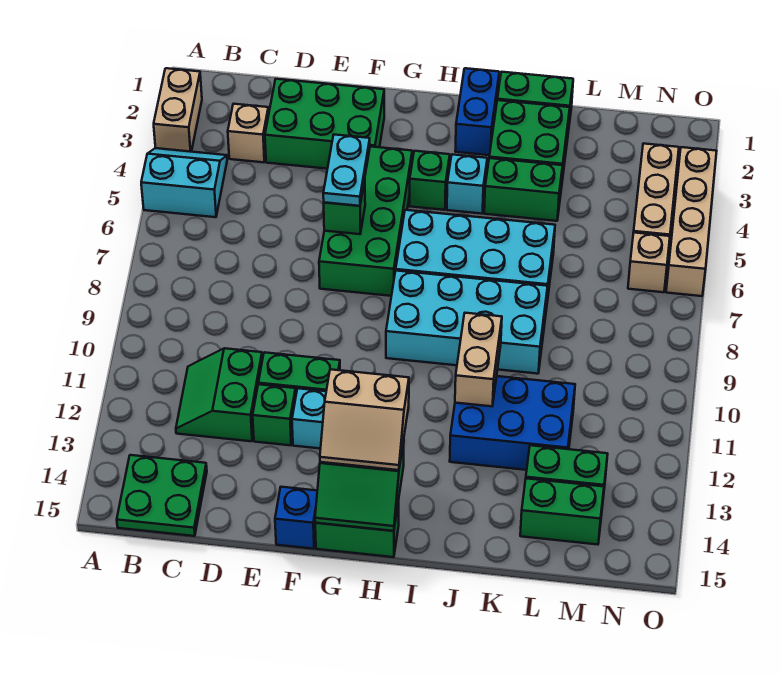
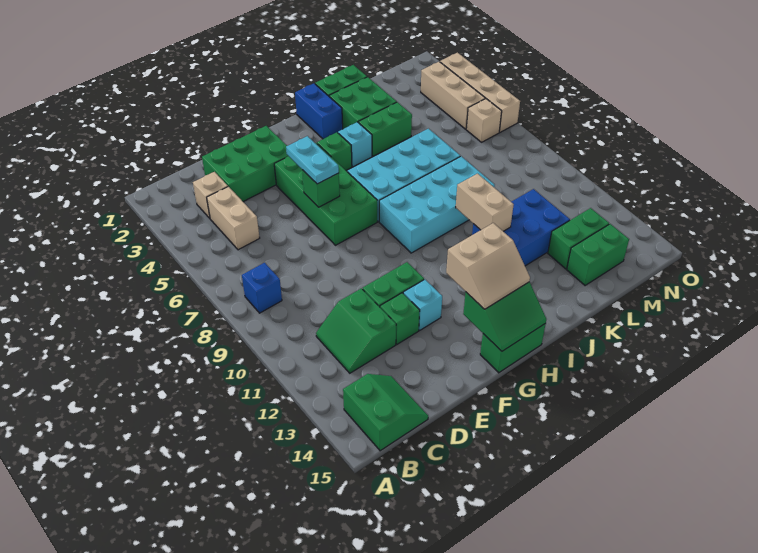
tan brick A2:A3 level 1 -> tan brick C4:C5 level 1
cyan slope A4:B5 level 1 top 5 -> none
green plate B14:C15 level 1 -> green slope B14:C15 level 1 top B
blue brick F15 level 1 -> blue brick B8 level 1

